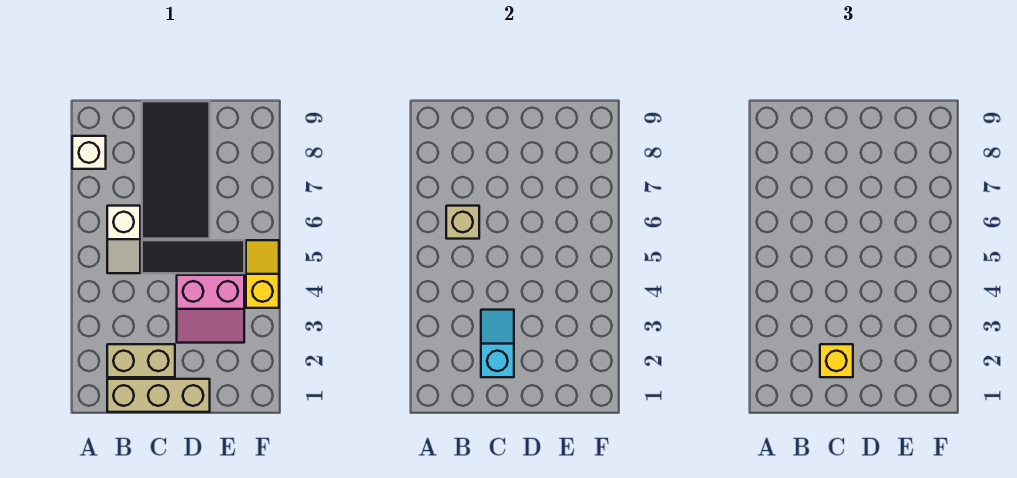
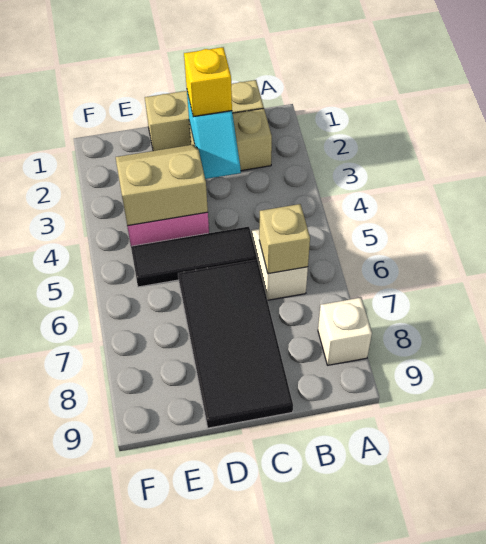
none -> tan slope D3:E4 level 2 top 4
yellow slope F4:F5 level 1 top 4 -> none

